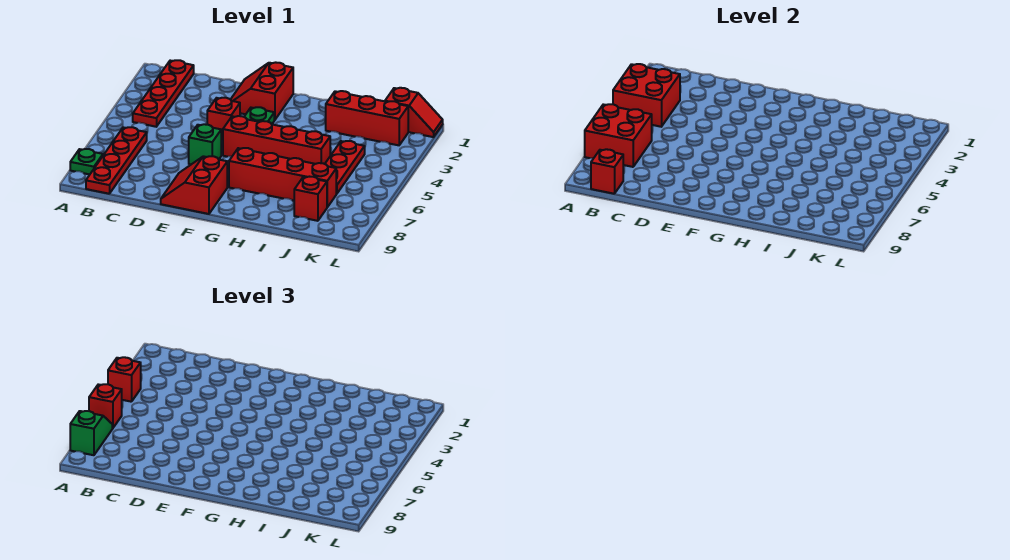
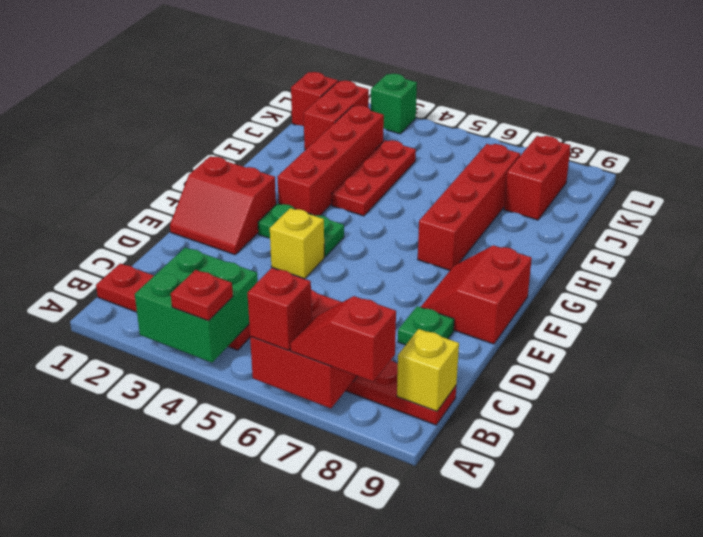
red brick A3:B4 level 2 -> green brick A3:B4 level 2
red brick A4 level 3 -> red plate A4 level 3
green slope A7:A8 level 3 top 8 -> red slope A7:A8 level 3 top 8
green plate A8 level 1 -> green plate D8 level 1
red brick B9 level 2 -> yellow brick B9 level 2
red brick E4 level 1 -> yellow brick E4 level 1
green brick E6 level 1 -> green brick L3 level 1
red slope E8:F9 level 1 top F -> red slope E8:F9 level 1 top 9
red brick F5:I5 level 1 -> red brick G3:J3 level 1
red brick I2:K2 level 1 -> red brick J2:K2 level 1
red plate J4:J6 level 1 -> red plate H4:J4 level 1
red brick J8 level 1 -> red brick J8:K8 level 1

